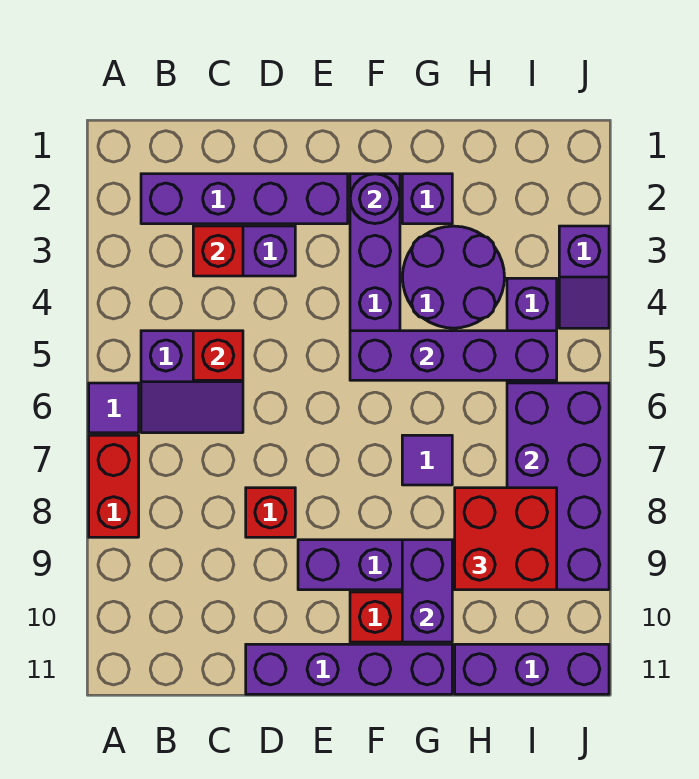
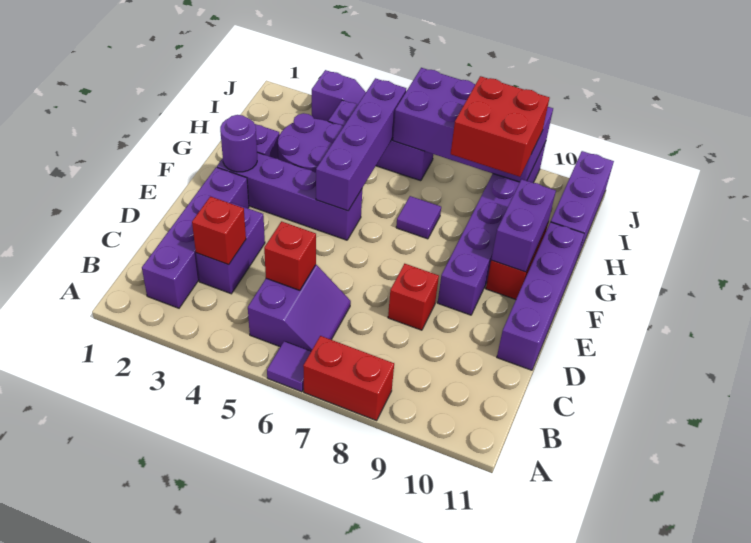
purple brick G9:G10 level 2 -> purple brick F10:G10 level 2

